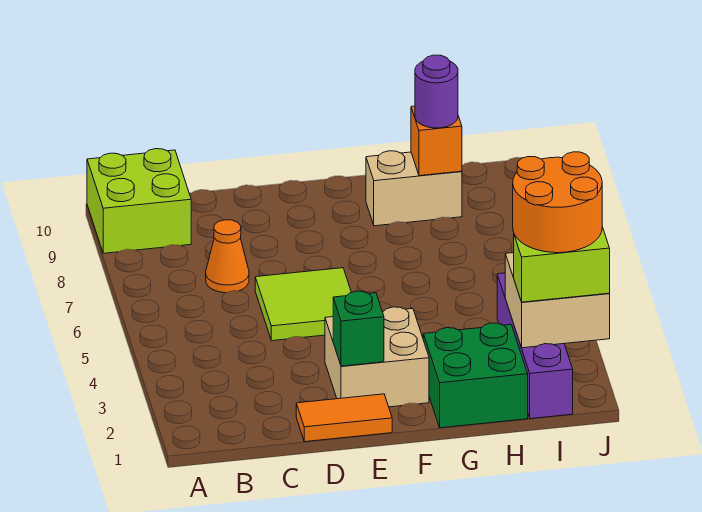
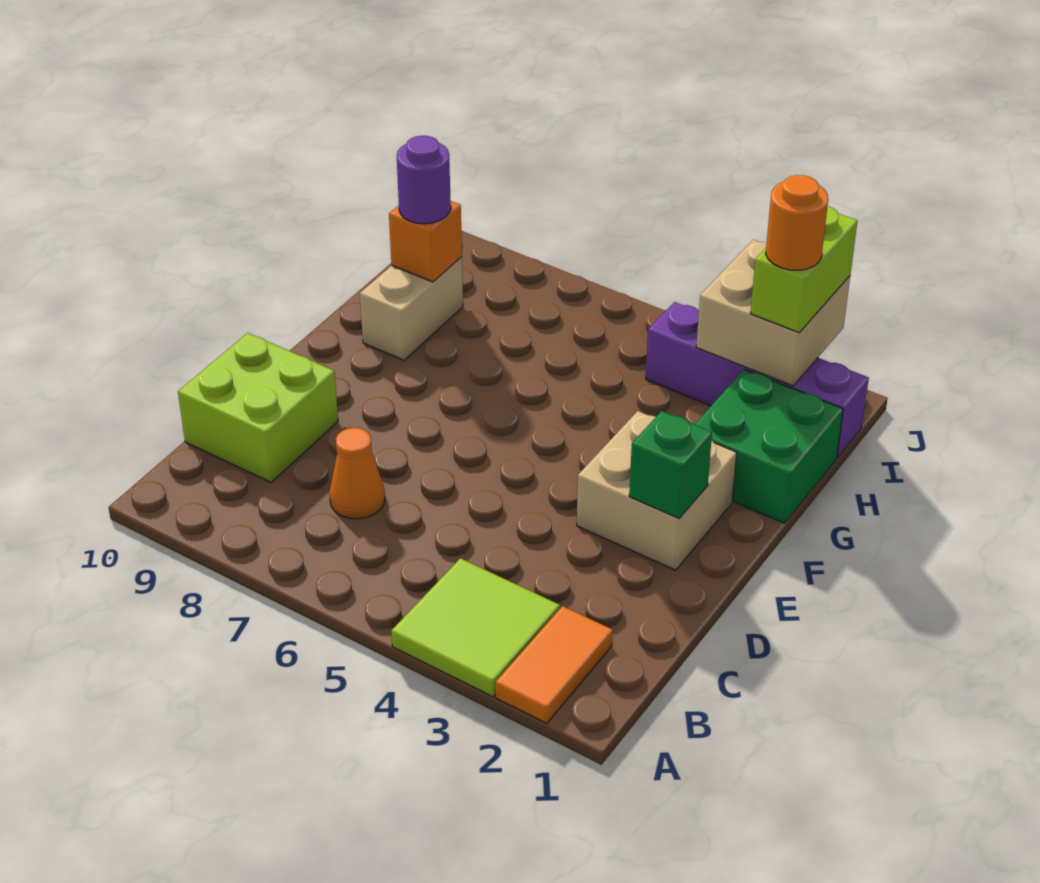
lime brick A9:B10 level 1 -> lime brick C9:D10 level 1
orange tile D1:E1 level 1 -> orange tile A2:B2 level 1
lime tile D5:E6 level 1 -> lime tile A3:B4 level 1
orange round brick I2:J3 level 4 -> orange round brick I2 level 4

